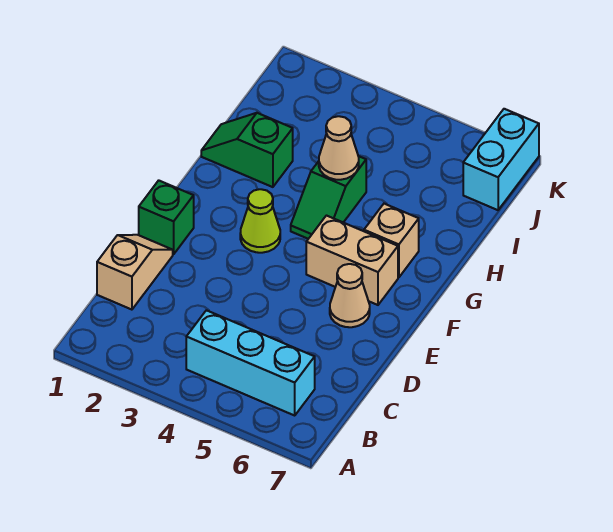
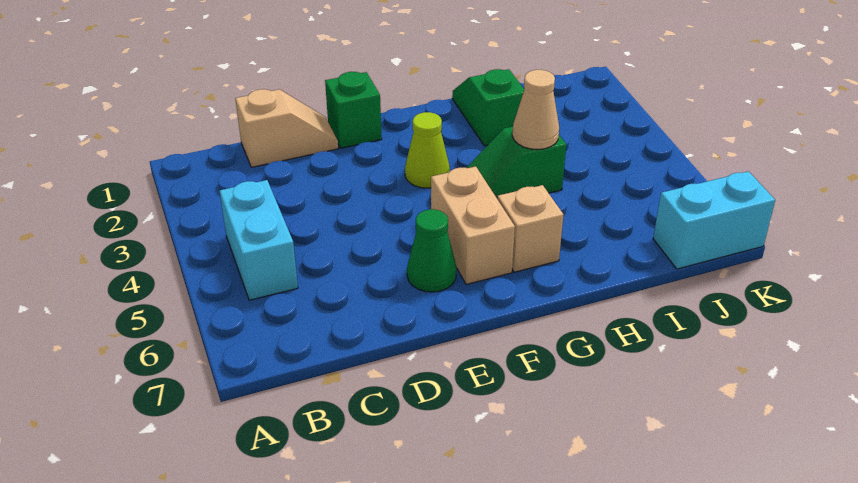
cyan brick B4:B6 level 1 -> cyan brick B4:B5 level 1
tan cone E6 level 1 -> green cone E6 level 1

